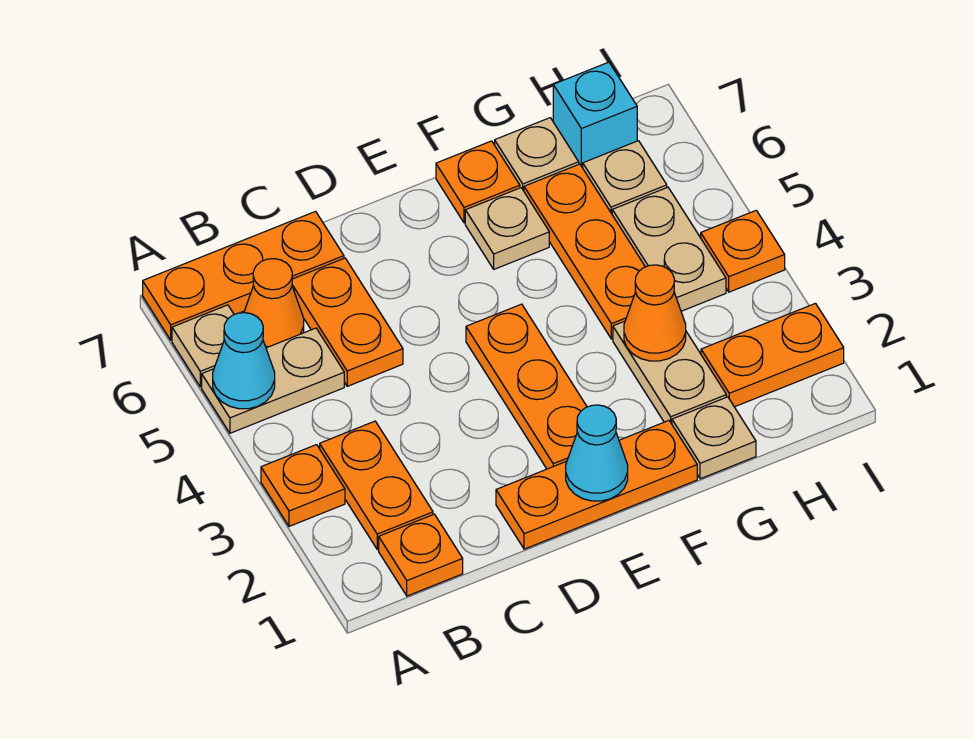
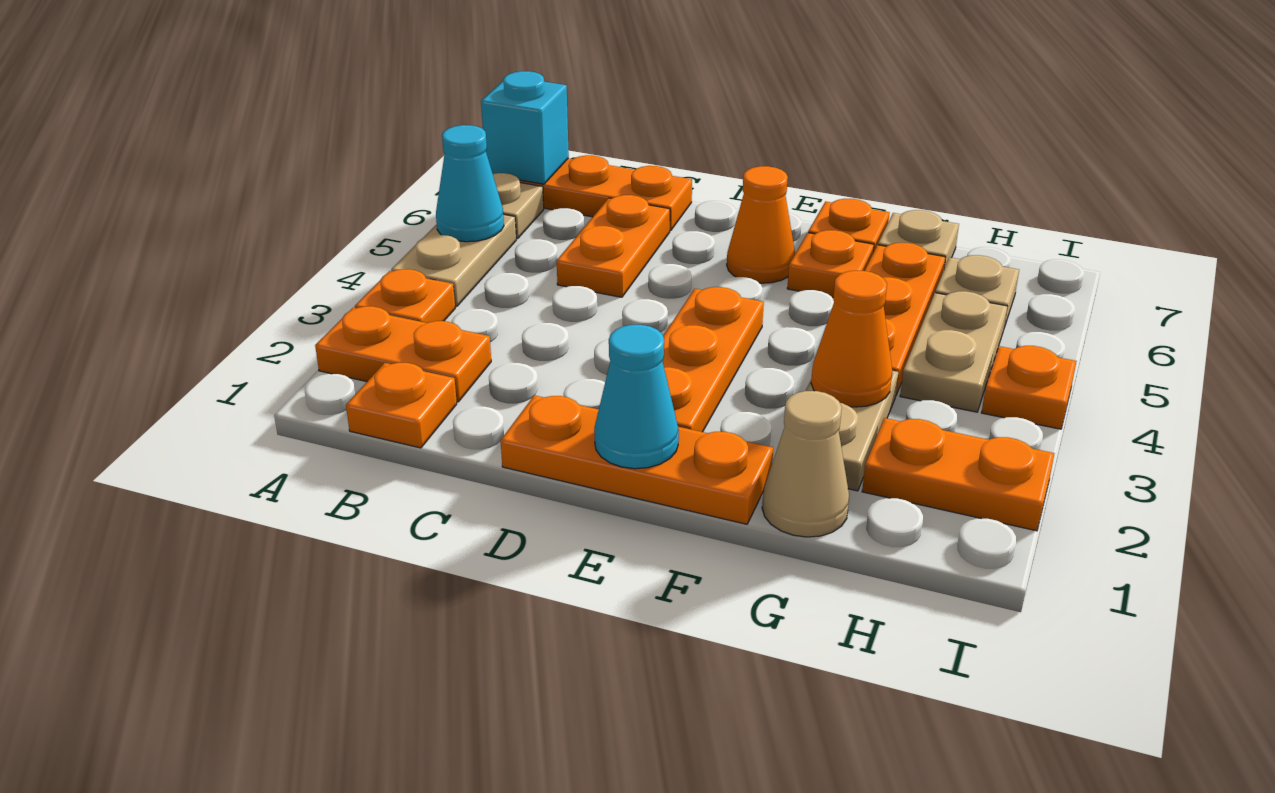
tan plate A5:B5 level 1 -> tan plate A4:A5 level 1
orange plate B2:B3 level 1 -> orange plate A2:B2 level 1
orange cone B6 level 1 -> orange cone E6 level 1
tan plate F6 level 1 -> orange plate F6 level 1
tan plate G1 level 1 -> tan cone G1 level 1
cyan brick H7 level 1 -> cyan brick A7 level 2

